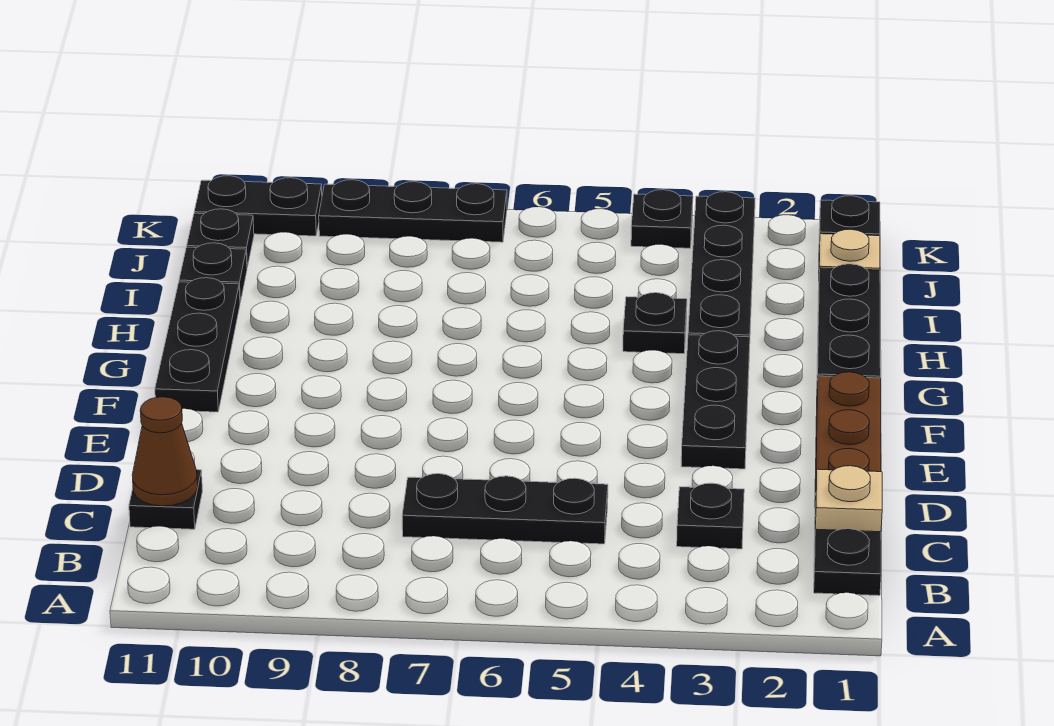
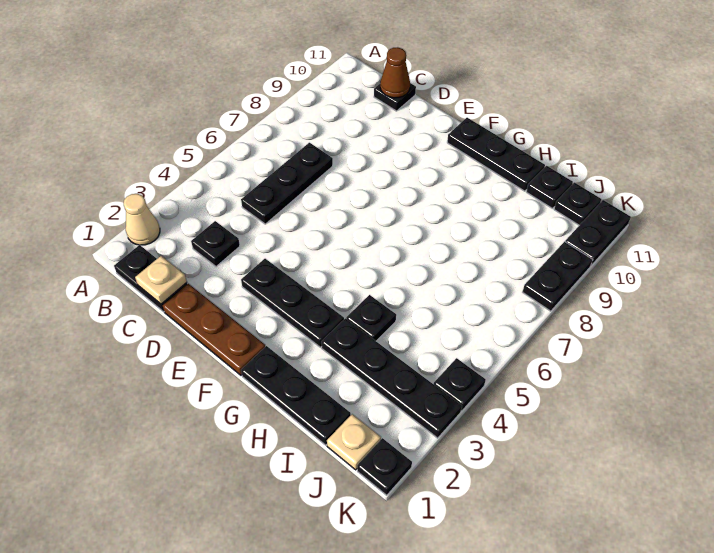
none -> tan cone A2 level 1
black plate K7:K9 level 1 -> black plate K8:K9 level 1

